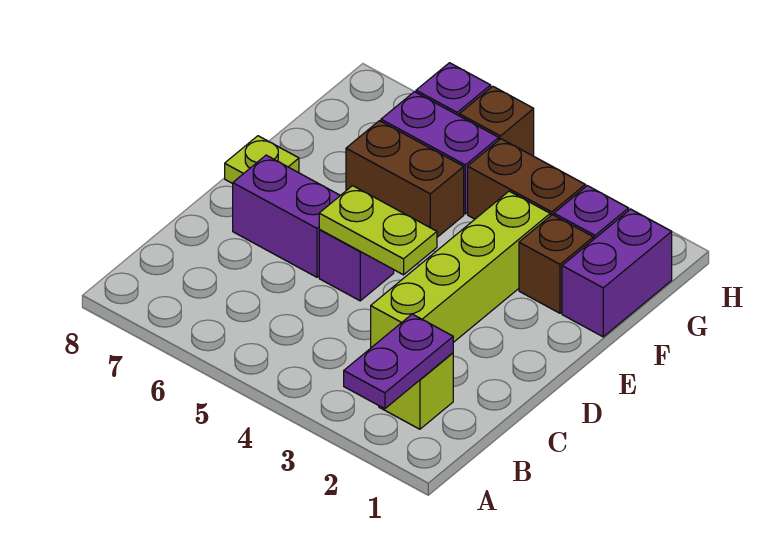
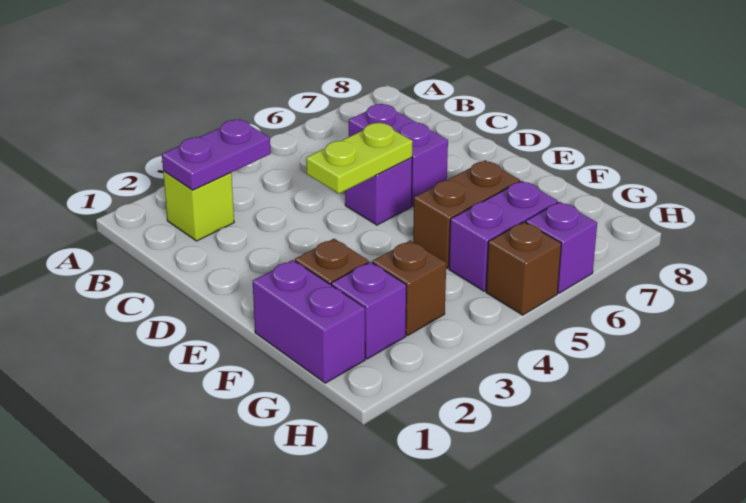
purple plate A2:B2 level 2 -> purple plate B2:B3 level 2
lime brick C3:F3 level 1 -> none
purple brick D6:D7 level 1 -> purple brick C6:D6 level 1
lime plate E8 level 1 -> none
brown brick G3:G4 level 1 -> brown brick G3 level 1

